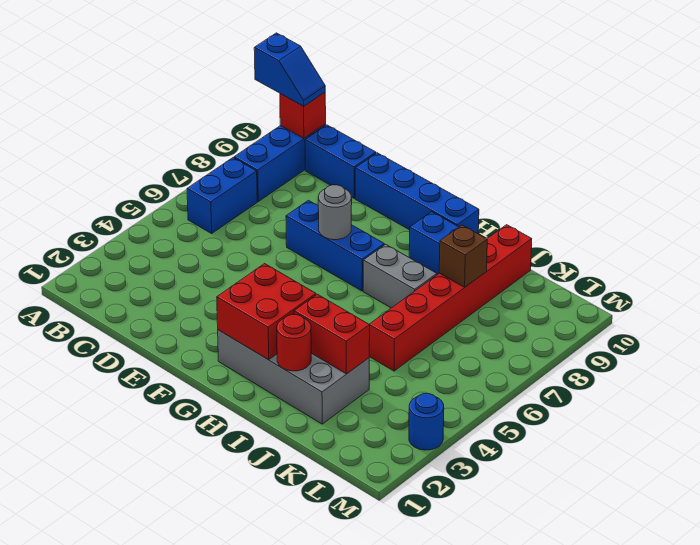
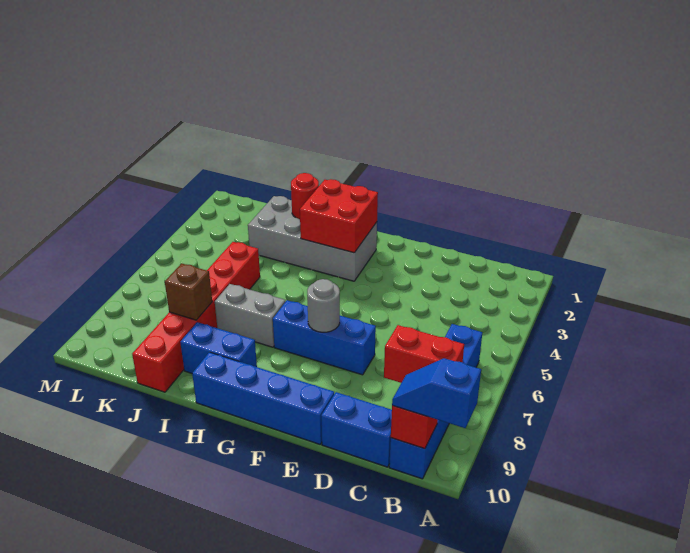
red brick I3:J3 level 2 -> red brick B8:C8 level 2
blue round brick M3 level 1 -> none

